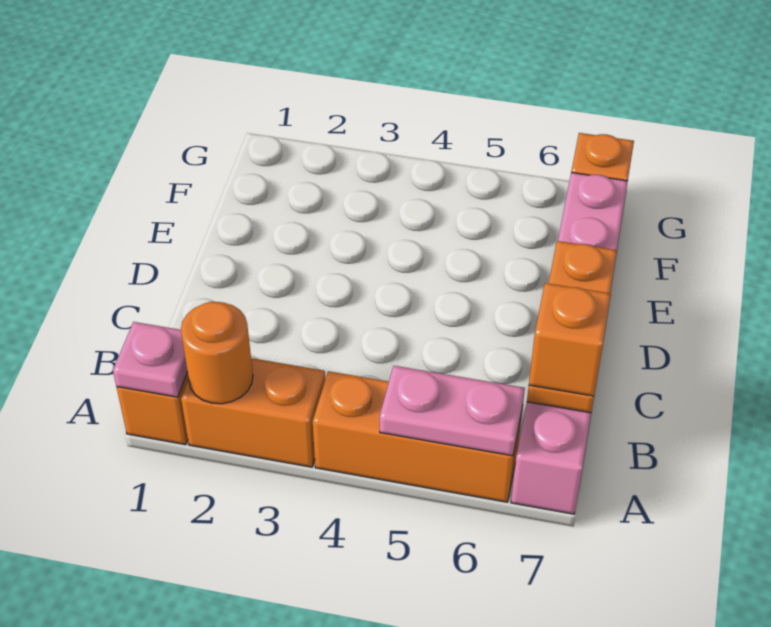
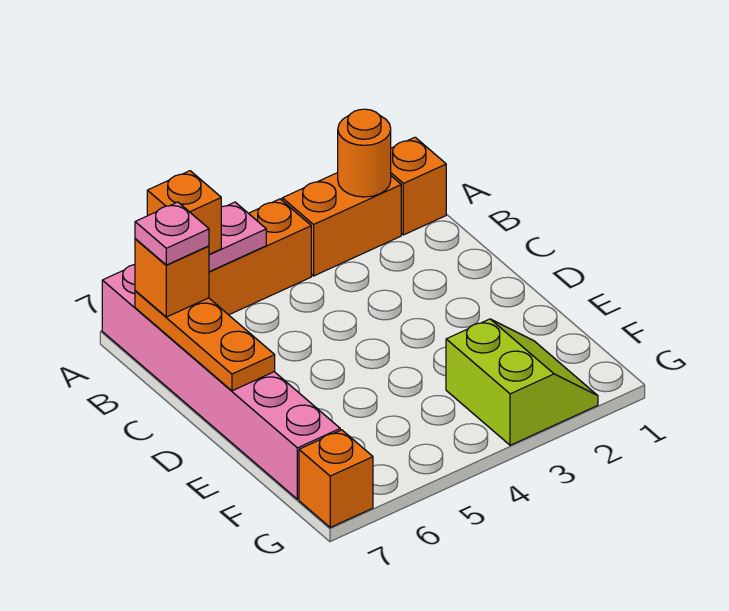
pink plate A1 level 2 -> pink plate B7 level 4
none -> orange brick A6 level 3
none -> lime slope F2:G3 level 1 top 3

